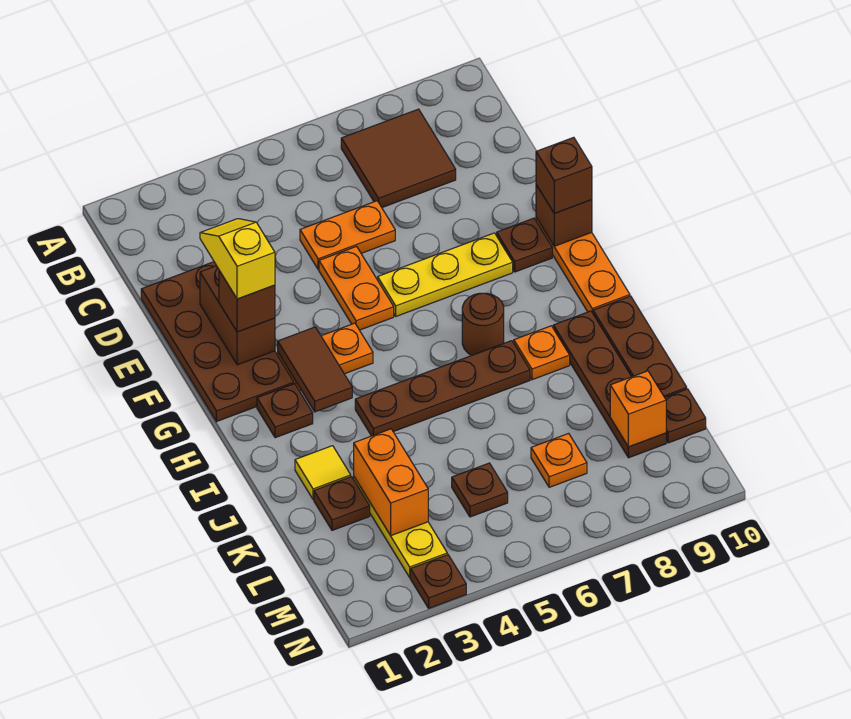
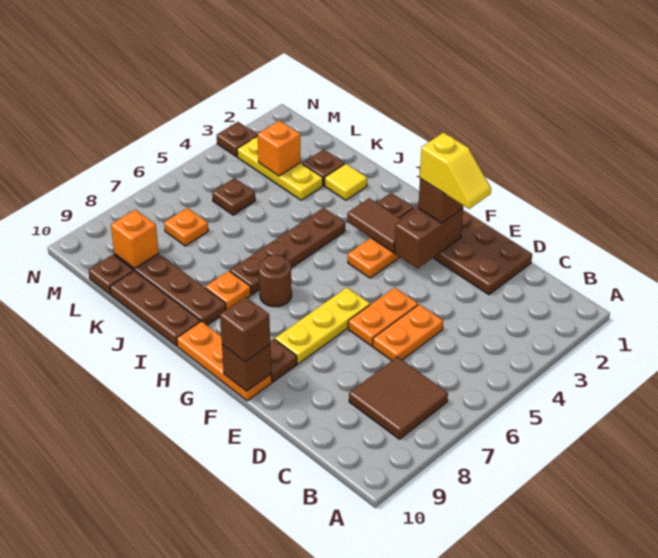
brown brick E2:F2 level 2 -> brown brick F2:F3 level 2
orange plate E5:F5 level 1 -> orange plate E5:E6 level 1
orange brick K3:L3 level 2 -> orange brick L3 level 2

